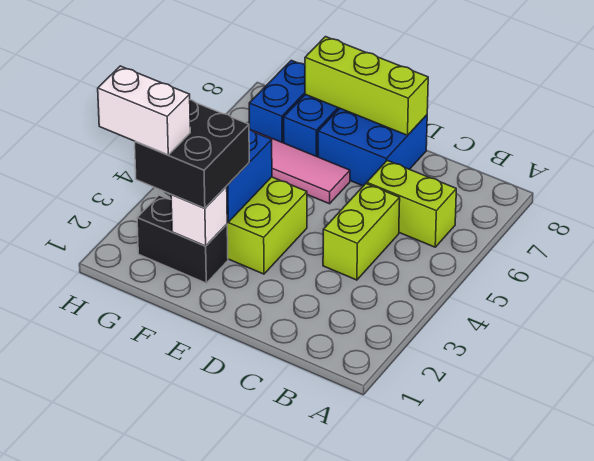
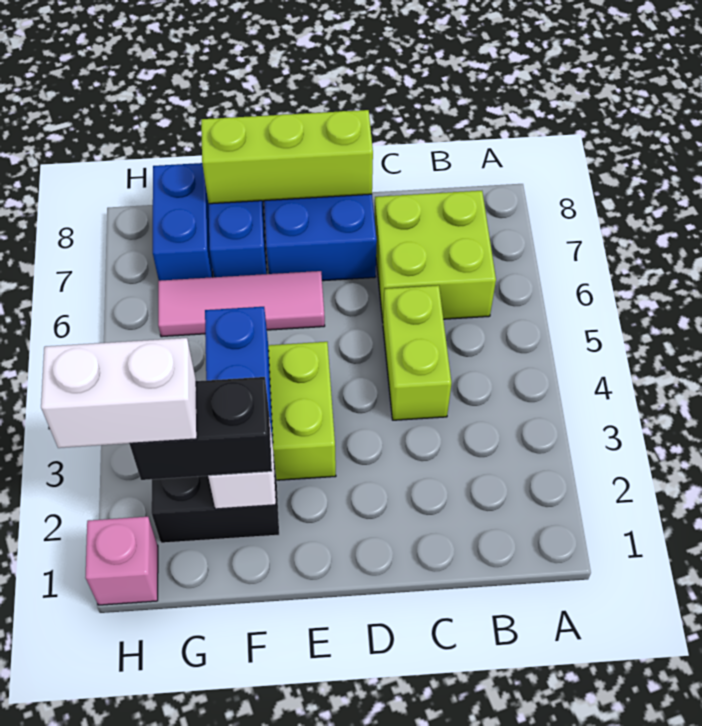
lime brick B6:C6 level 1 -> lime brick B6:C7 level 1
black brick F2:G3 level 3 -> black brick F2:G2 level 3
none -> pink brick H1 level 1

